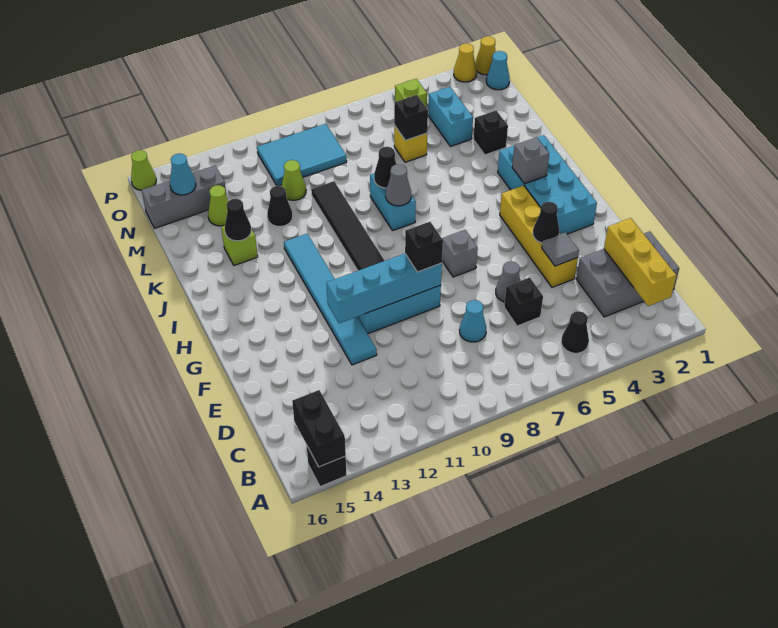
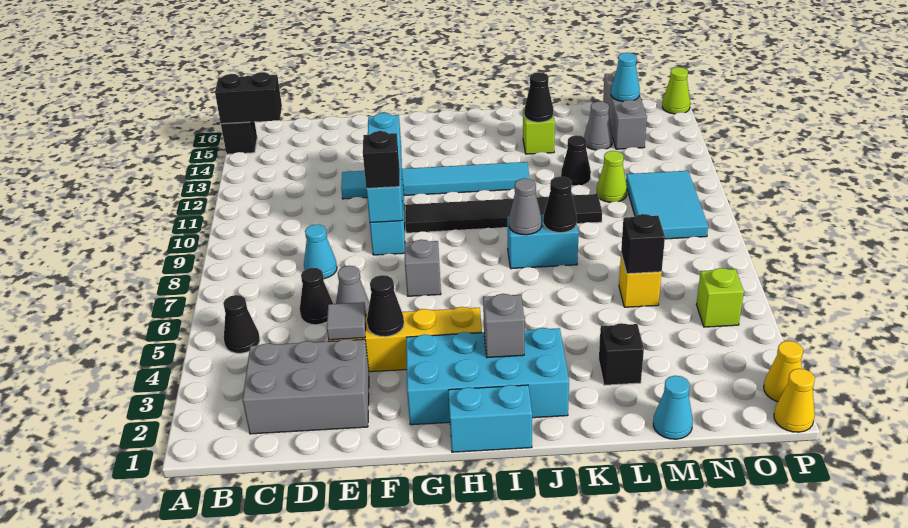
yellow brick B2:D2 level 2 -> none
grey brick C1:D3 level 1 -> grey brick C2:E3 level 1
black brick D6 level 1 -> black cone D6 level 1
cyan brick M4:N4 level 1 -> cyan brick H1:I1 level 1
lime cone M14 level 1 -> grey cone M14 level 1
cyan cone O1 level 1 -> cyan cone M1 level 1

